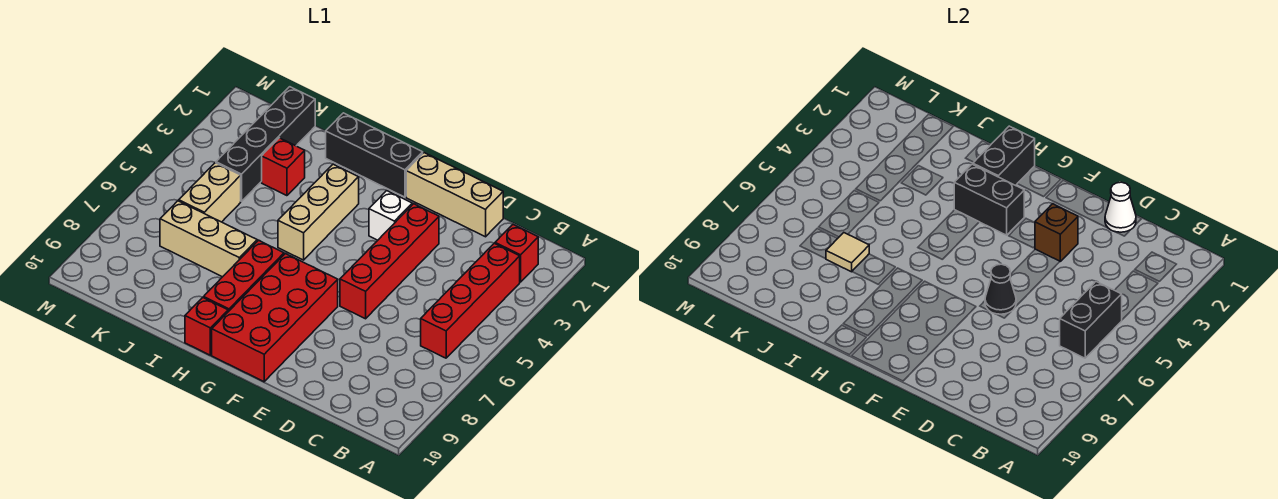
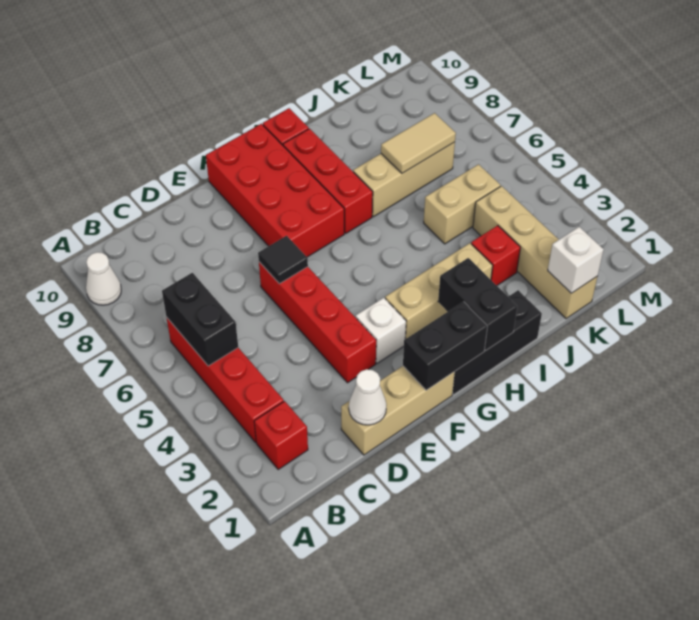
none -> white cone A9 level 1
brown brick E3 level 2 -> none
black cone E6 level 2 -> black tile E6 level 2
black brick G3:H3 level 2 -> black brick F1:G1 level 2
tan brick H3:H5 level 1 -> tan brick G3:I3 level 1
tan tile J7 level 2 -> tan tile J7:K7 level 2
black brick K1:K4 level 1 -> tan brick K1:K4 level 1
none -> white brick K1 level 2
tan brick K5:K6 level 1 -> tan brick J5:K5 level 1

